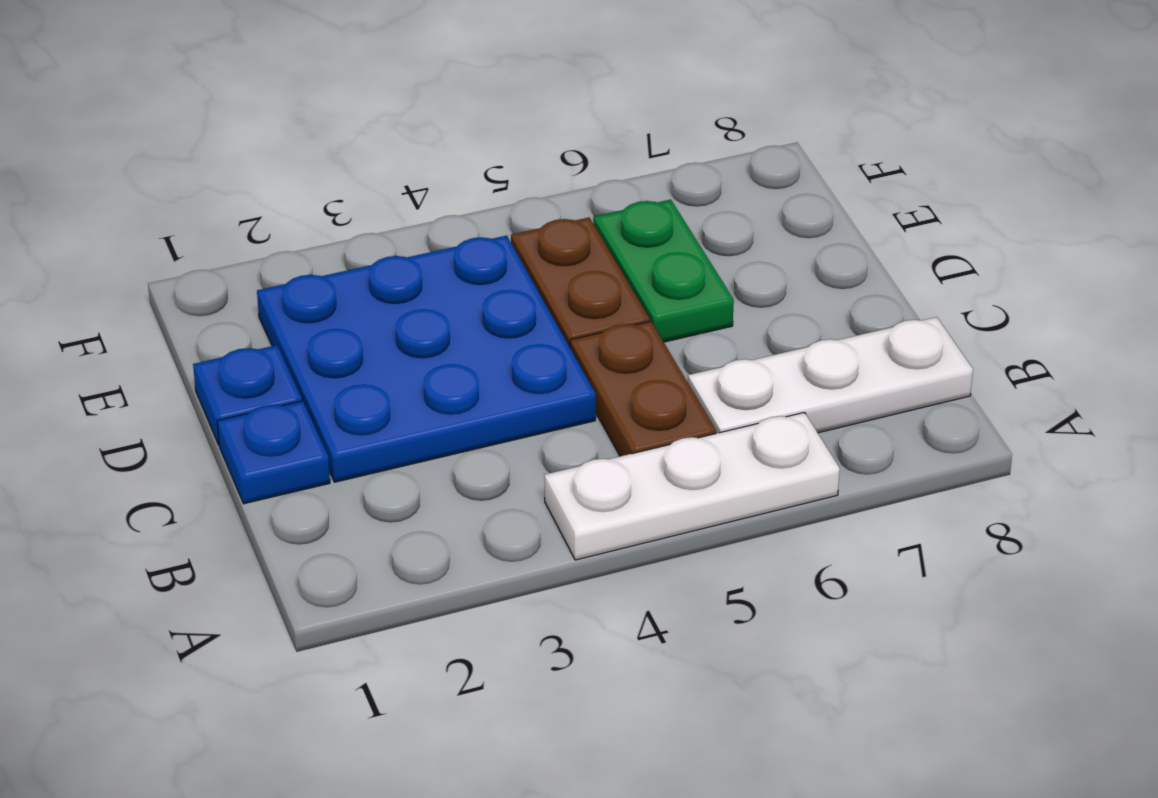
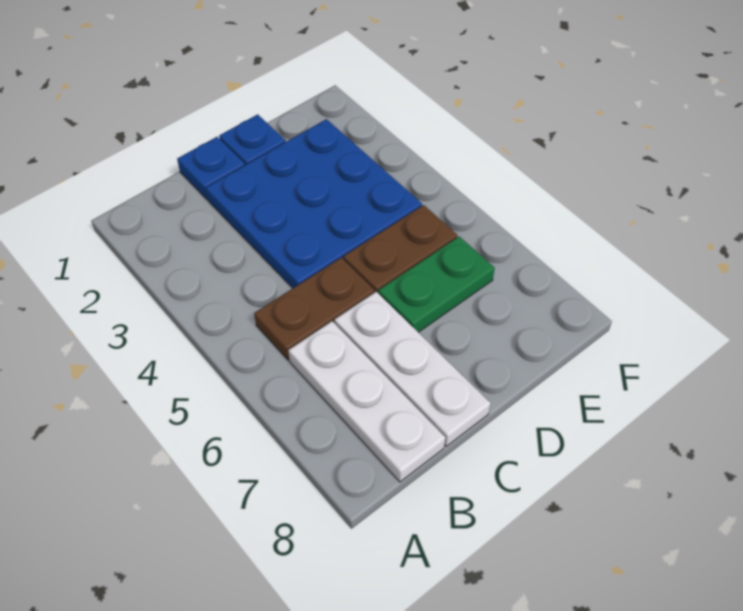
white plate A4:A6 level 1 -> white plate C6:C8 level 1

